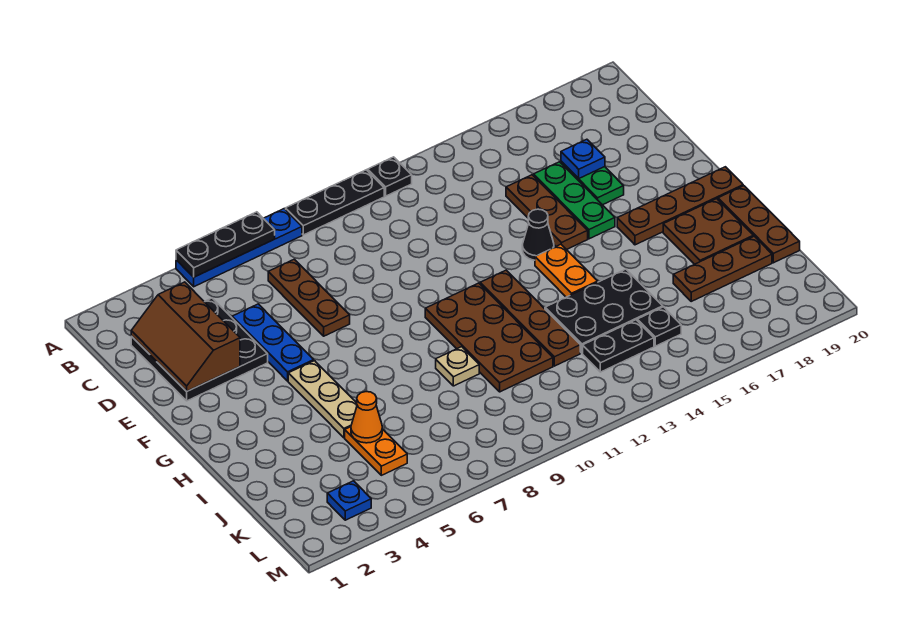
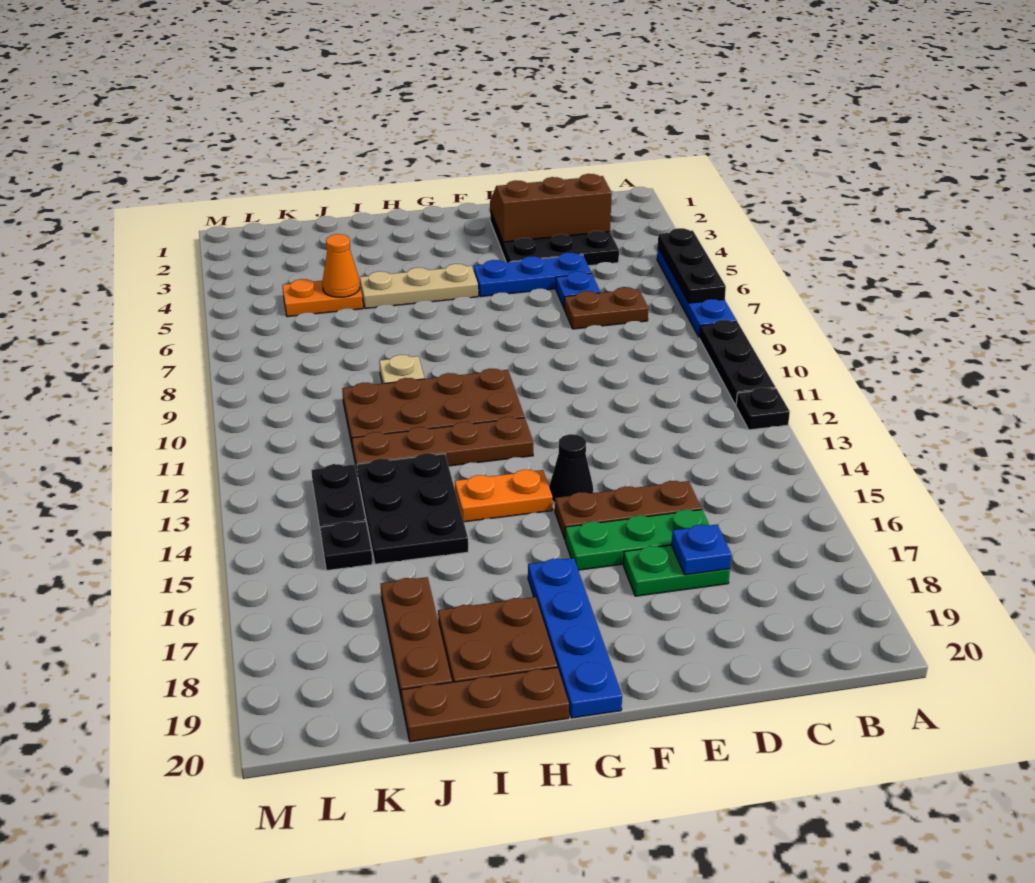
brown plate C7:E7 level 1 -> brown plate C7:D7 level 1
brown plate G17:G20 level 1 -> blue plate G17:G20 level 1
blue plate L3 level 1 -> blue plate D6 level 1

